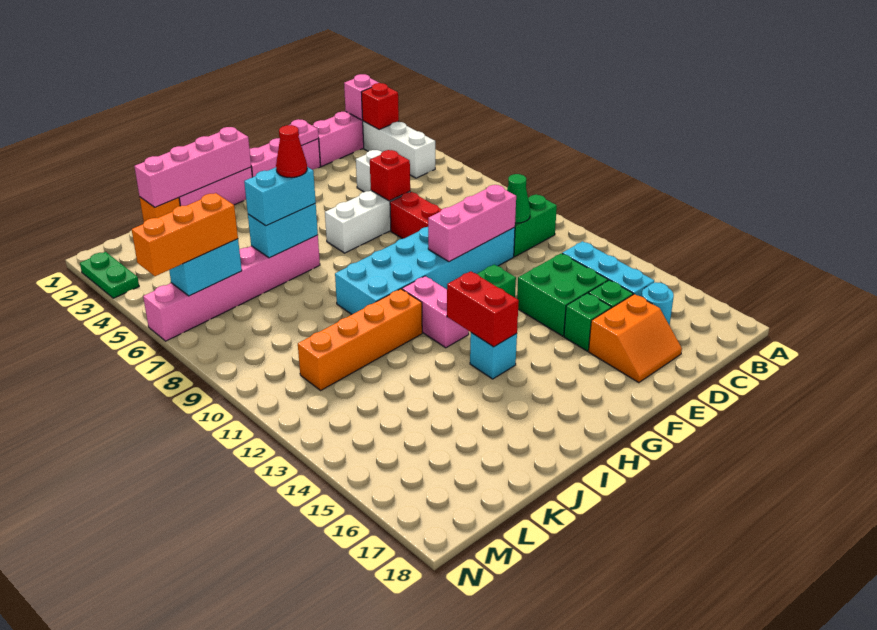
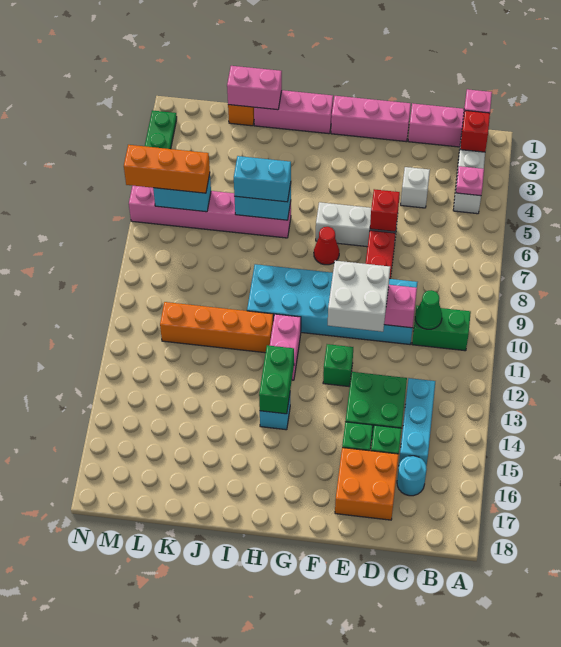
orange slope D16:E17 level 1 top 16 -> orange brick D16:E17 level 1
pink plate E1 level 2 -> pink plate B4 level 2
none -> white brick E10:F11 level 3
pink brick H1:K1 level 2 -> pink brick J1:K1 level 2
red brick H13:H14 level 2 -> green brick H13:H14 level 2
red cone I6 level 4 -> red cone G7 level 1

